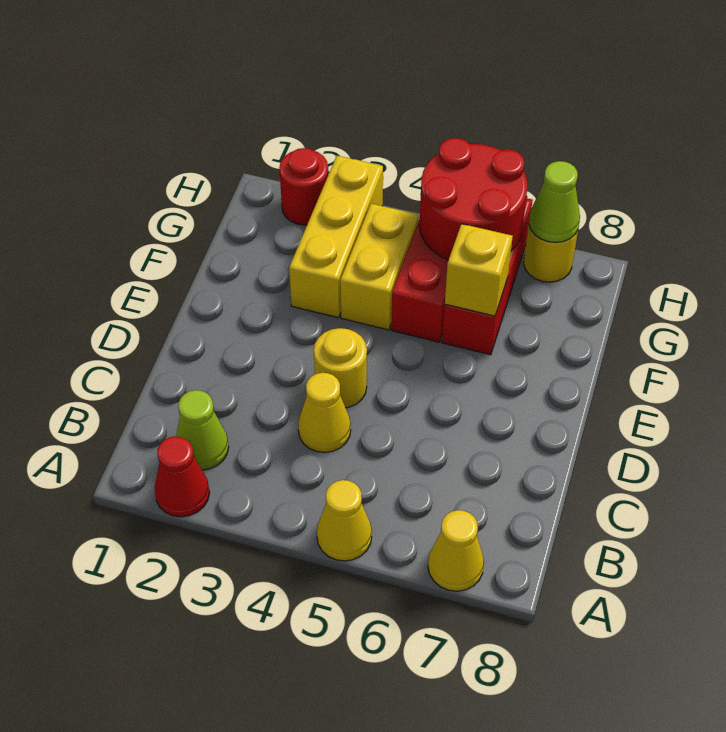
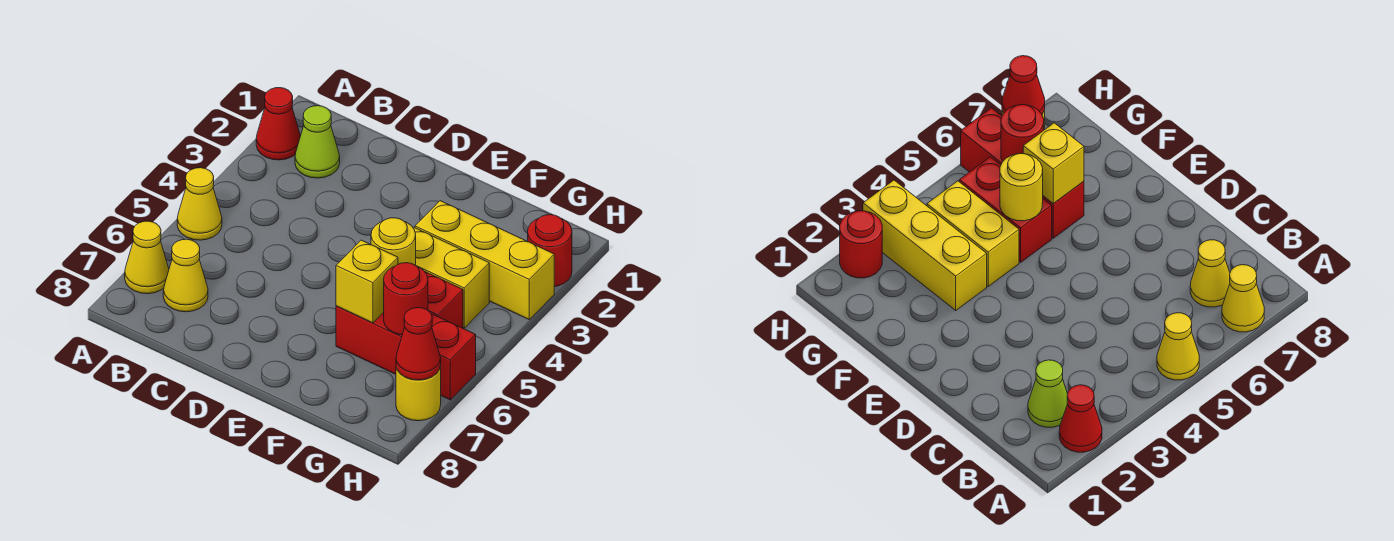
yellow cone C4 level 1 -> yellow cone B7 level 1
yellow round brick D4 level 1 -> yellow round brick F5 level 2
red round brick G5:H6 level 2 -> red round brick G6 level 2
lime cone H7 level 2 -> red cone H7 level 2

